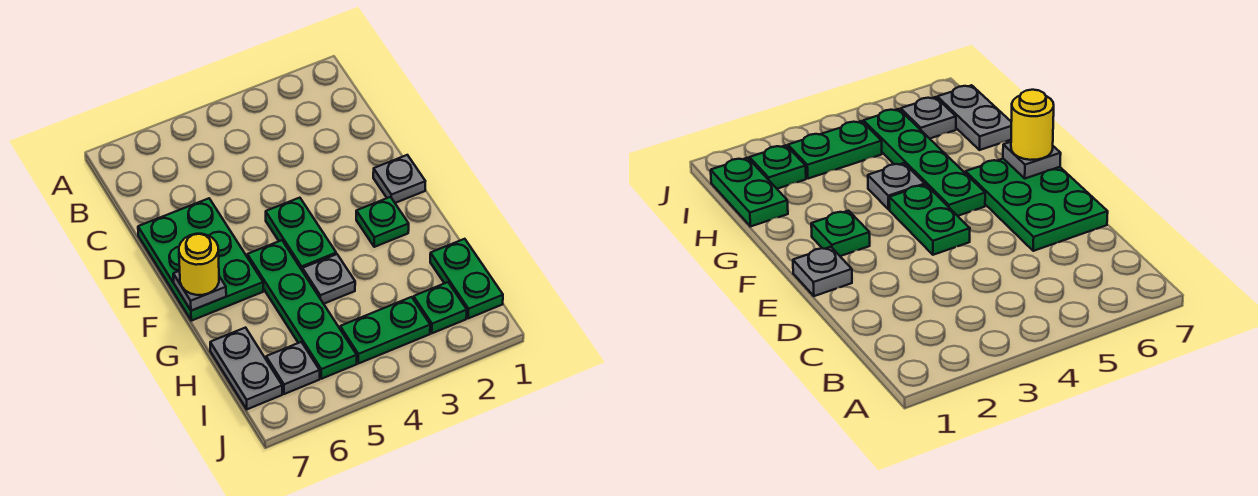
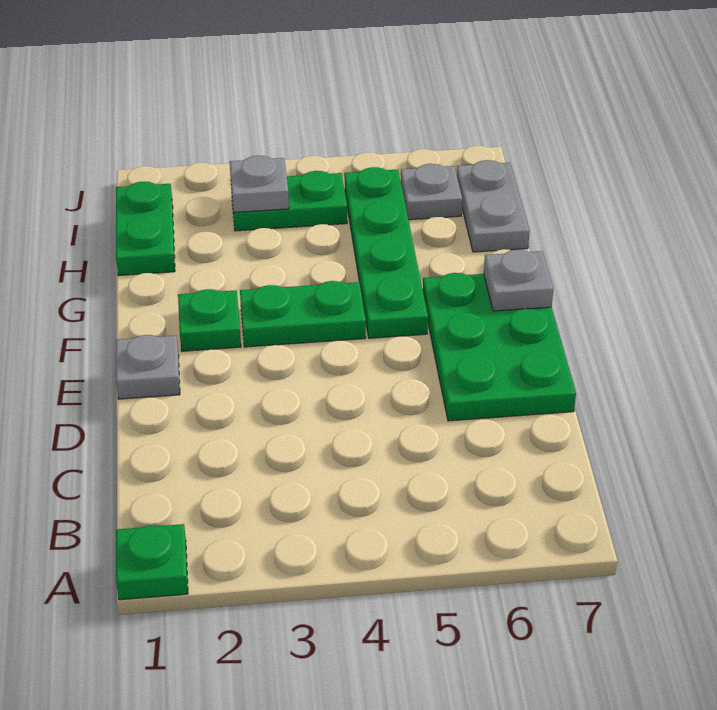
green plate E4:F4 level 1 -> green plate F3:F4 level 1
yellow round brick F7 level 3 -> none
grey plate G4 level 1 -> grey plate I3 level 2
green plate I2 level 1 -> green plate A1 level 1

